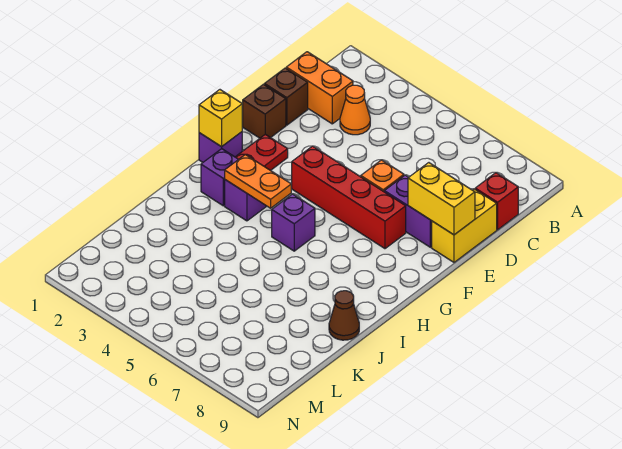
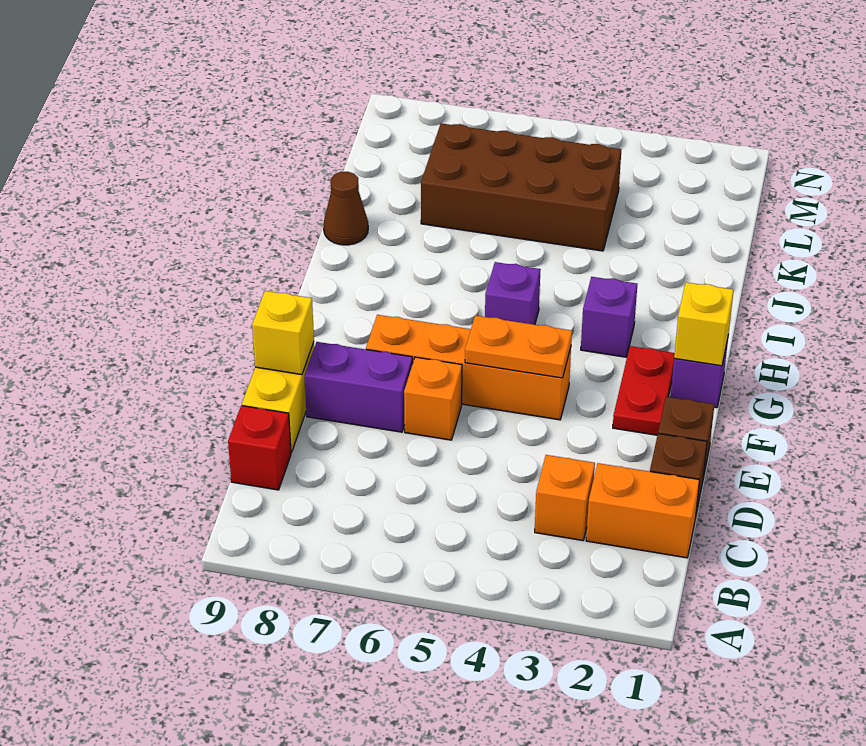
orange cone C3 level 1 -> orange brick C3 level 1
yellow brick E8:E9 level 2 -> yellow brick E9 level 2
red brick F4:F7 level 1 -> orange brick F4:F7 level 1
purple brick H2 level 1 -> none
orange plate H3:H4 level 2 -> orange plate F4:F5 level 2
none -> brown brick K4:L7 level 1

